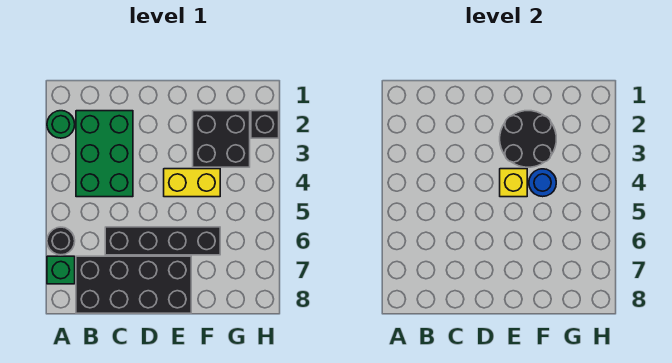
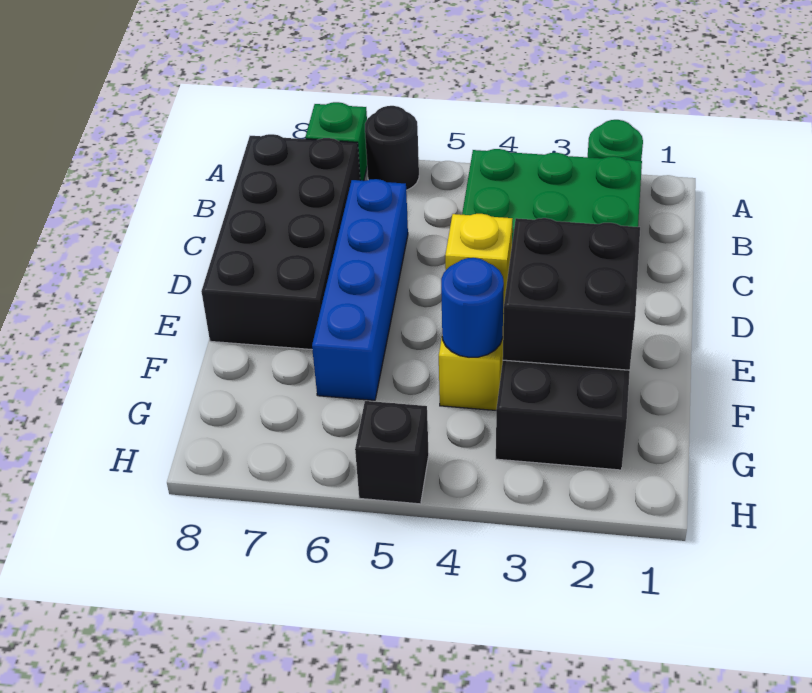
black brick C6:F6 level 1 -> blue brick C6:F6 level 1
black round brick E2:F3 level 2 -> black brick E2:F3 level 2
black brick H2 level 1 -> black brick H5 level 1

